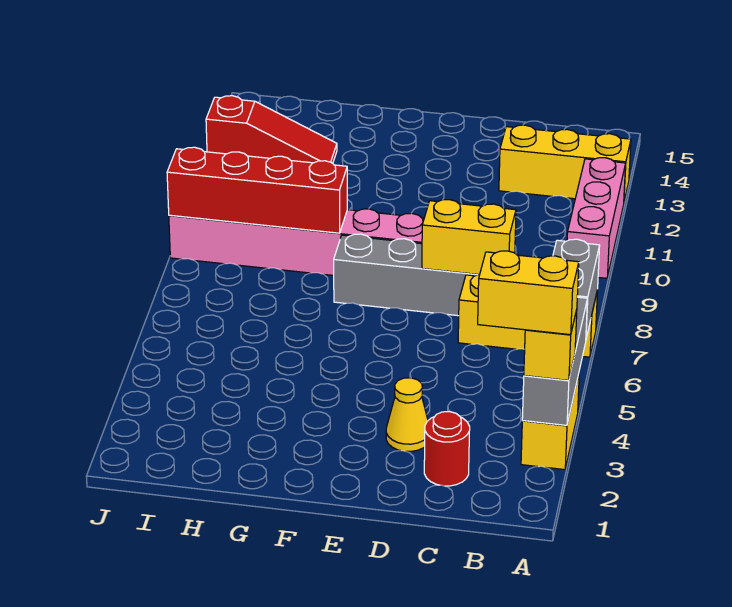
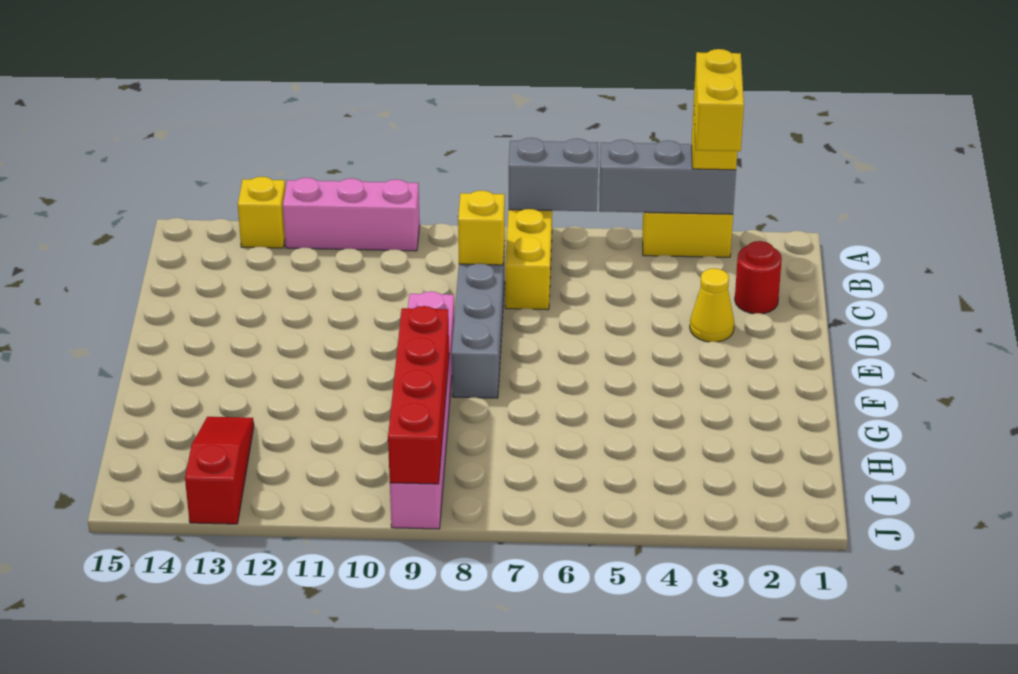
yellow brick A13:C13 level 1 -> yellow brick A13 level 1
yellow brick C8:D8 level 2 -> yellow brick C8 level 2

